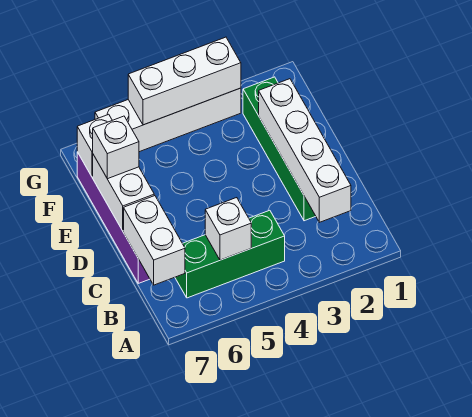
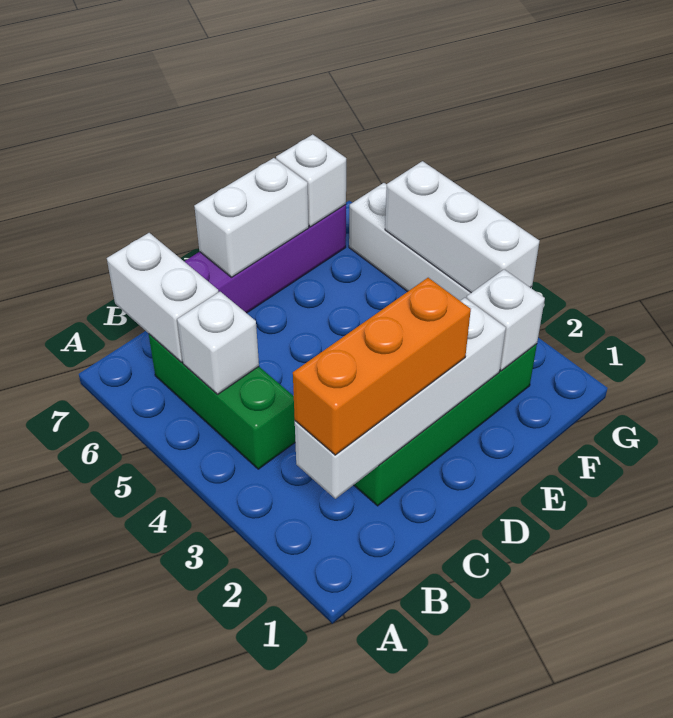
none -> orange brick B2:D2 level 3
white brick B7:C7 level 2 -> white brick B6:B7 level 2
white brick E7 level 3 -> white brick F2 level 2

